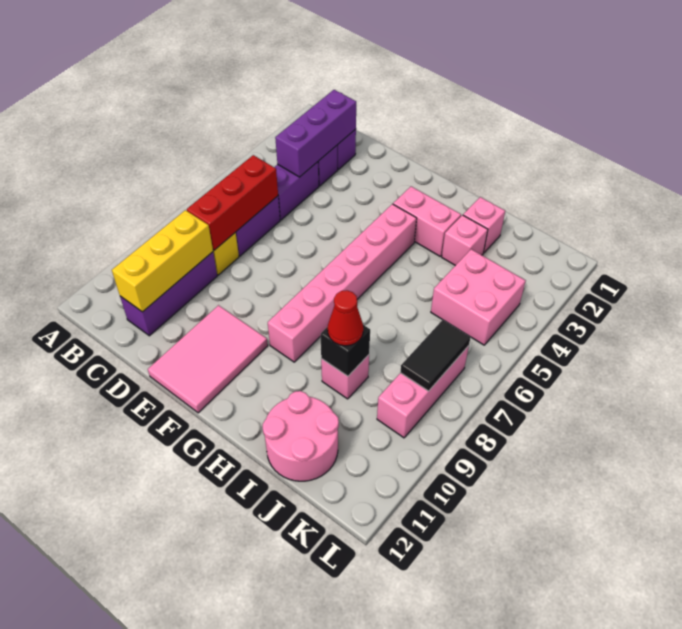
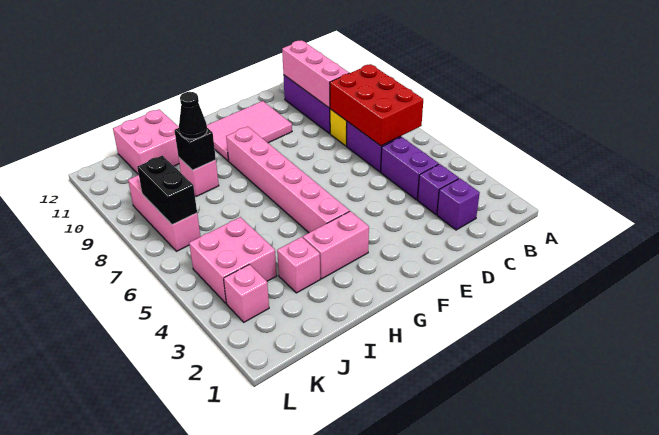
purple brick C2:C4 level 2 -> none
red brick C6:C8 level 2 -> red brick B6:C8 level 2
yellow brick C9:C11 level 2 -> pink brick C9:C11 level 2
pink tile E10:F12 level 1 -> pink tile E10:G11 level 1
pink brick I2 level 1 -> pink brick K3 level 1
red cone I9 level 3 -> black cone I9 level 3
pink round brick I11:J12 level 1 -> pink brick I11:J12 level 1
black tile K7:K8 level 2 -> black brick K7:K8 level 2

